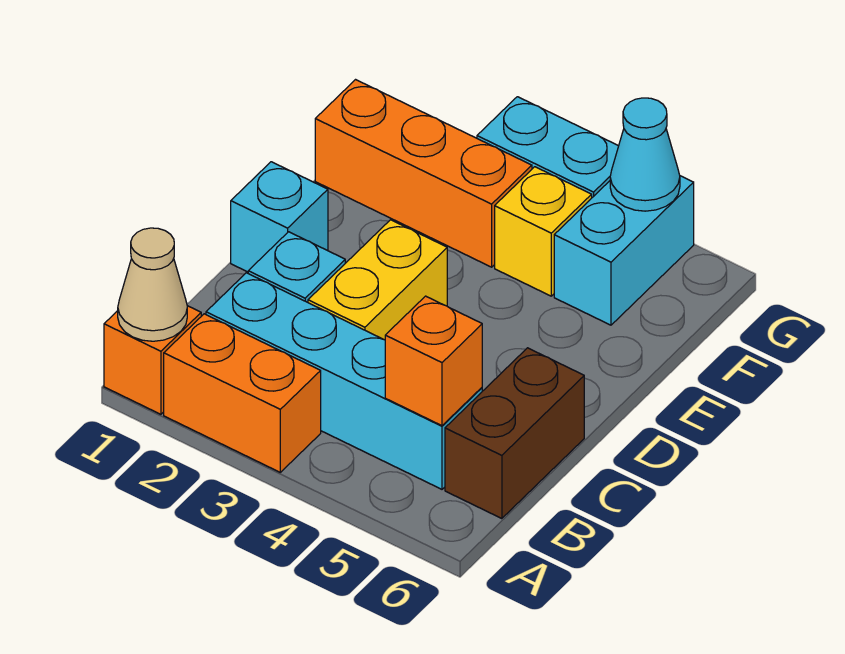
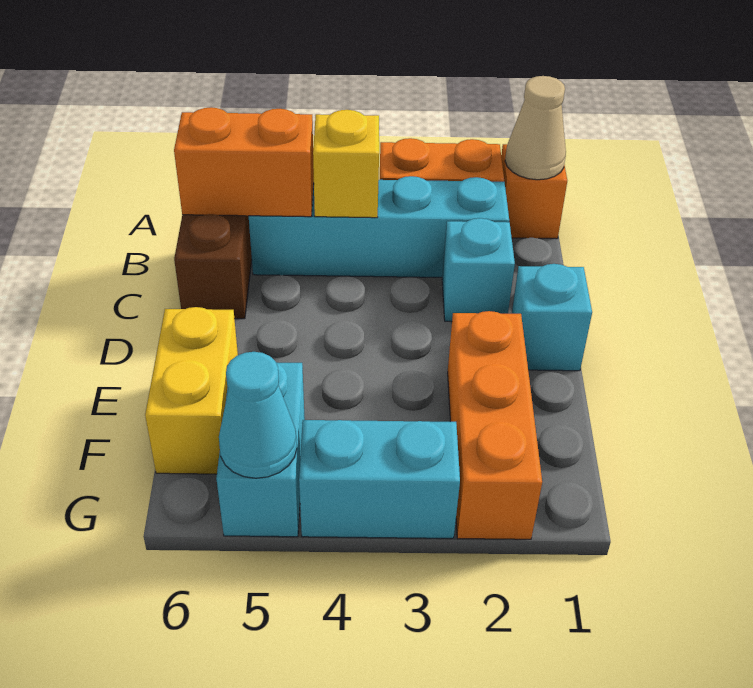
orange brick B5 level 2 -> orange brick B5:B6 level 2
yellow brick C3:D3 level 1 -> yellow brick E6:F6 level 1
orange brick F1:F3 level 1 -> orange brick E2:G2 level 1
yellow brick F4 level 1 -> yellow brick B4 level 2

